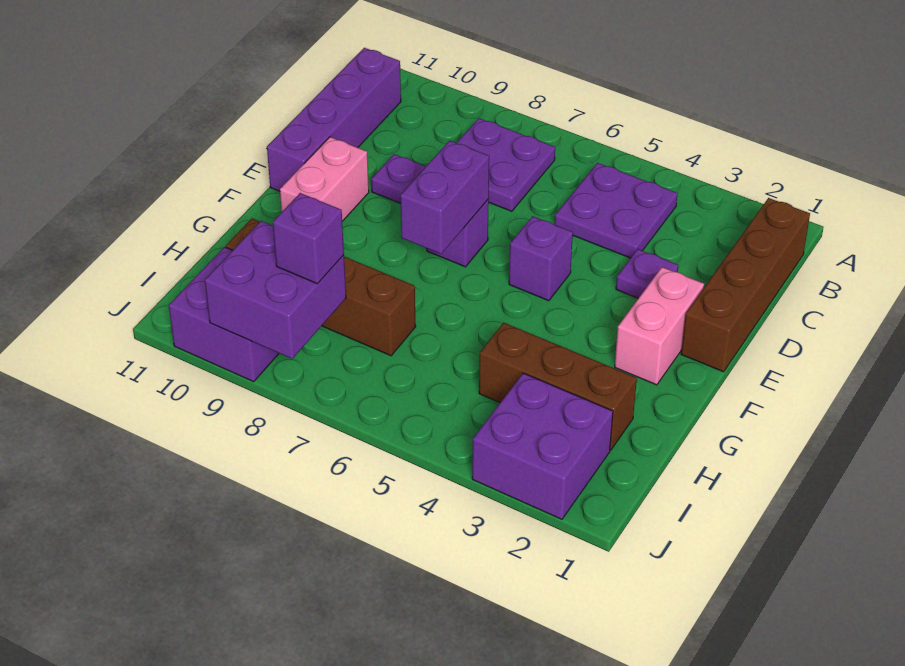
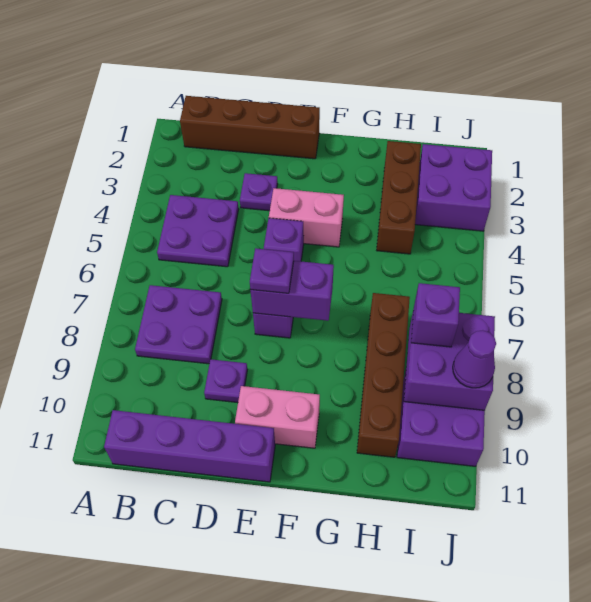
pink brick E2:F2 level 1 -> pink brick E4:F4 level 1
none -> purple plate E7 level 3
none -> purple cone J9 level 3

